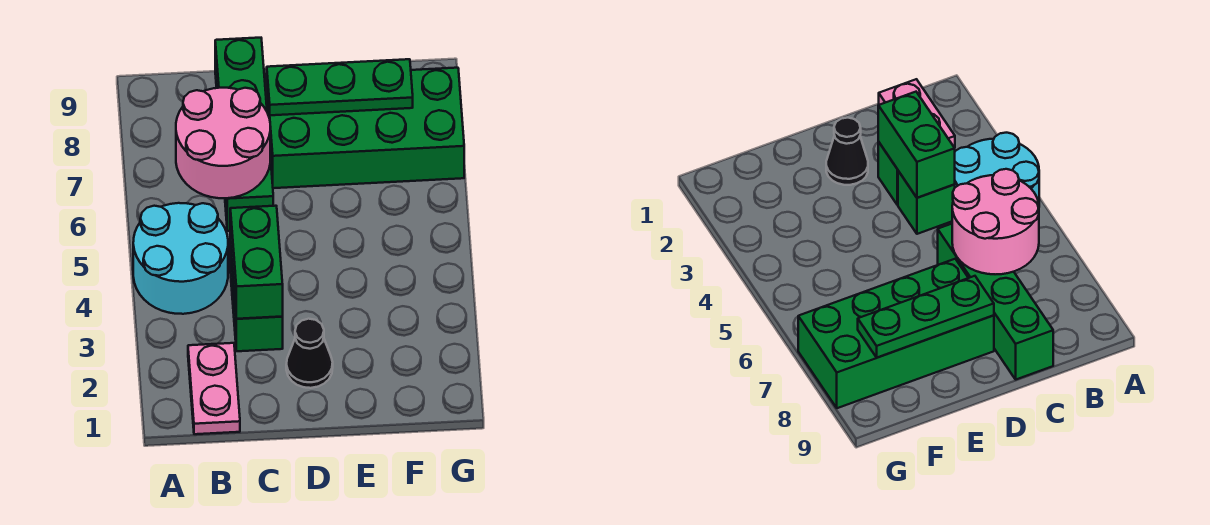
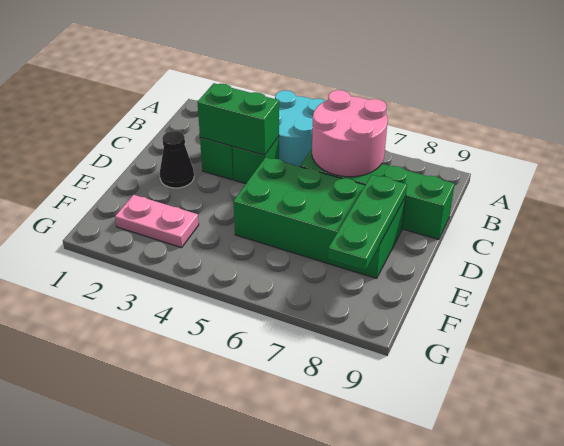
pink plate B1:B2 level 1 -> pink plate F2:F3 level 1
green brick D7:G8 level 1 -> green brick D5:E8 level 1

